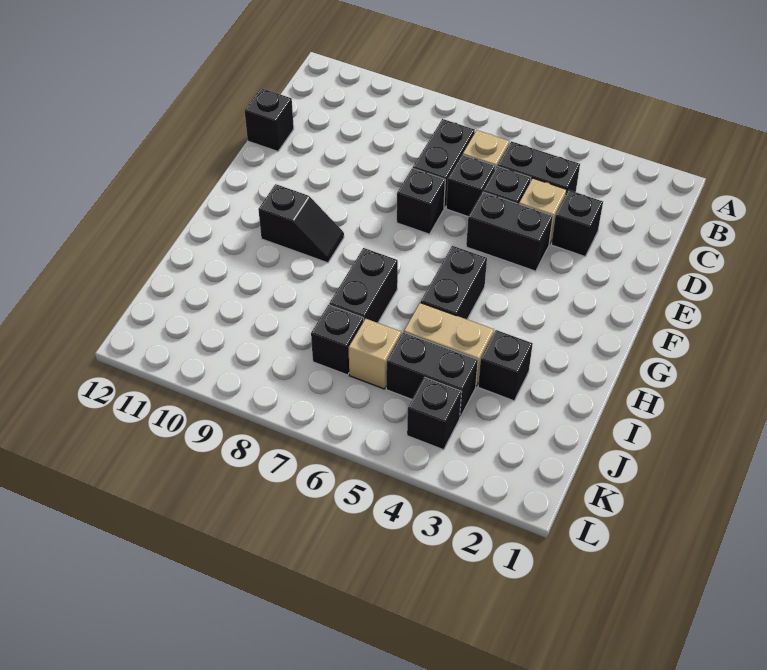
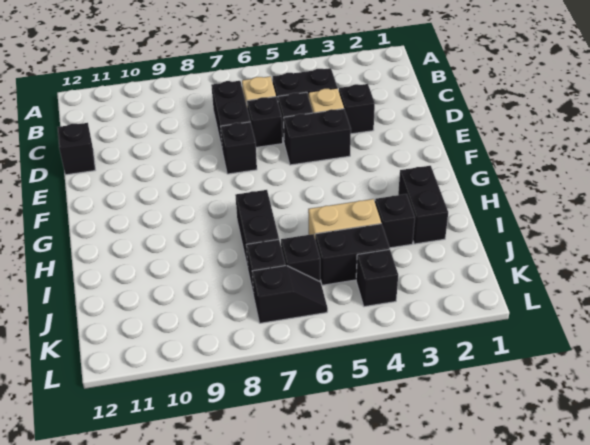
black brick G5:H5 level 1 -> black brick H2:I2 level 1
black slope G9:G10 level 1 top 10 -> black slope K6:K7 level 1 top 7
tan brick J6 level 1 -> black brick J6 level 1

